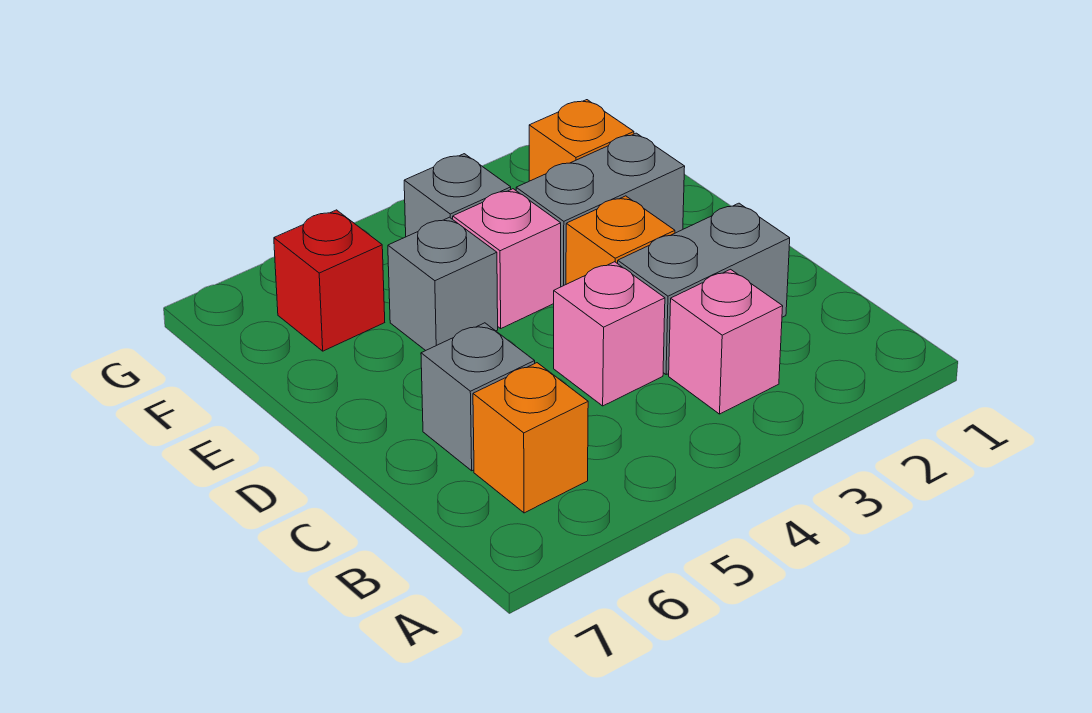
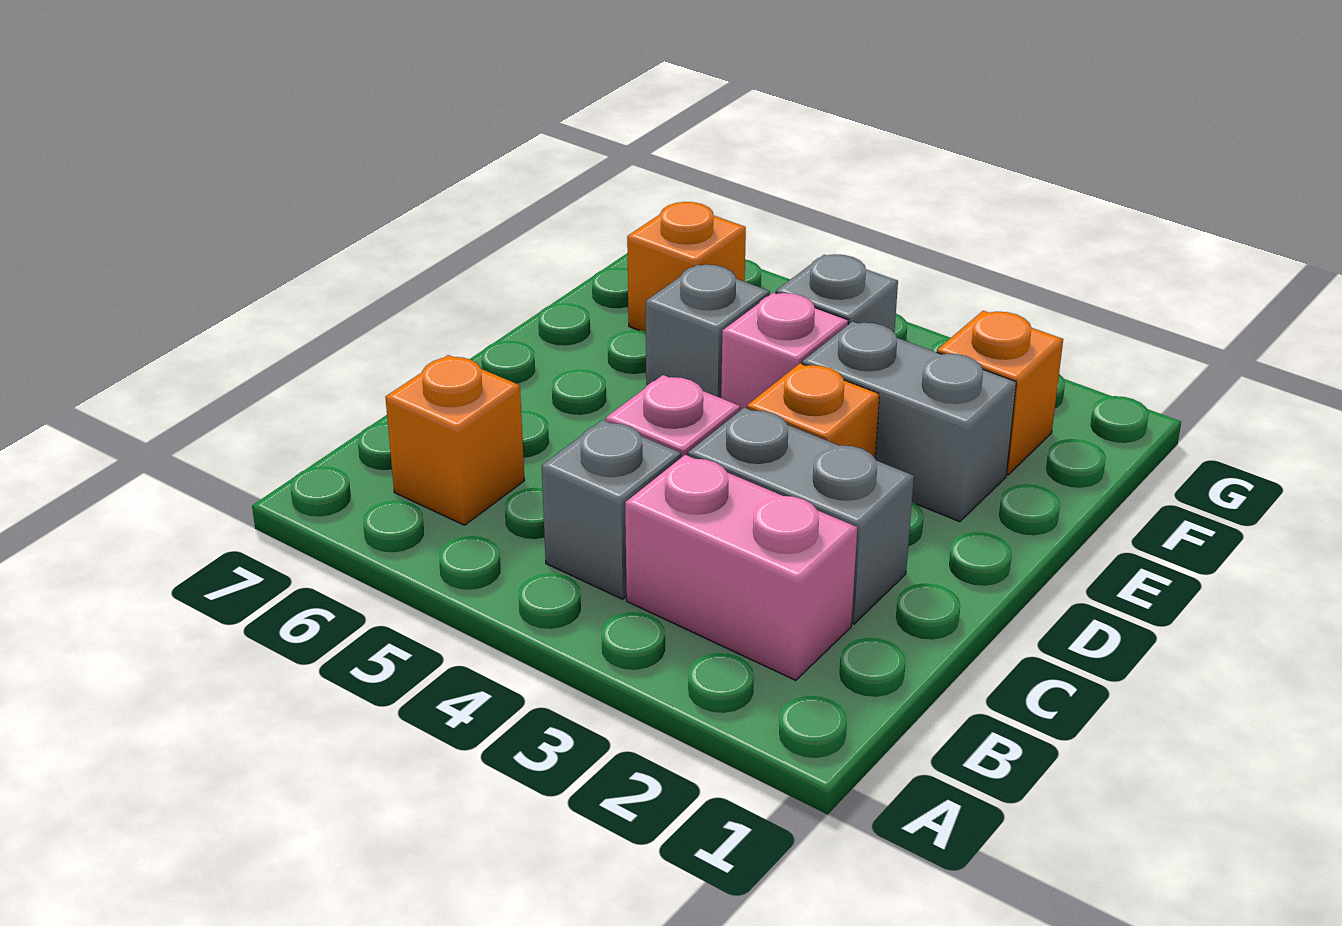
pink brick B3 level 1 -> pink brick B2:B3 level 1
grey brick C6 level 1 -> grey brick B4 level 1
red brick F6 level 1 -> orange brick F6 level 1

